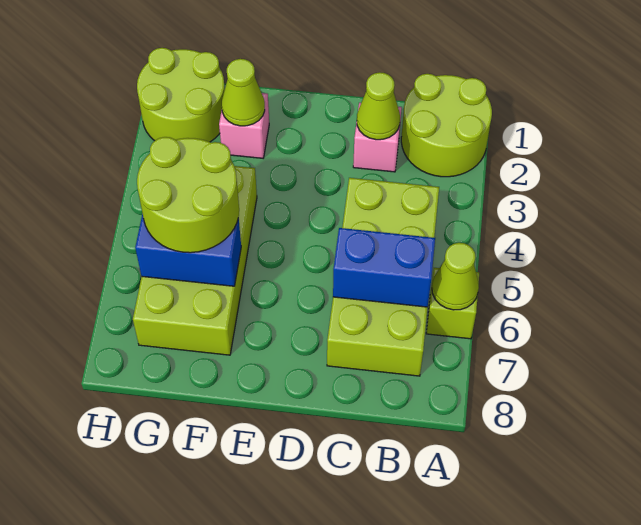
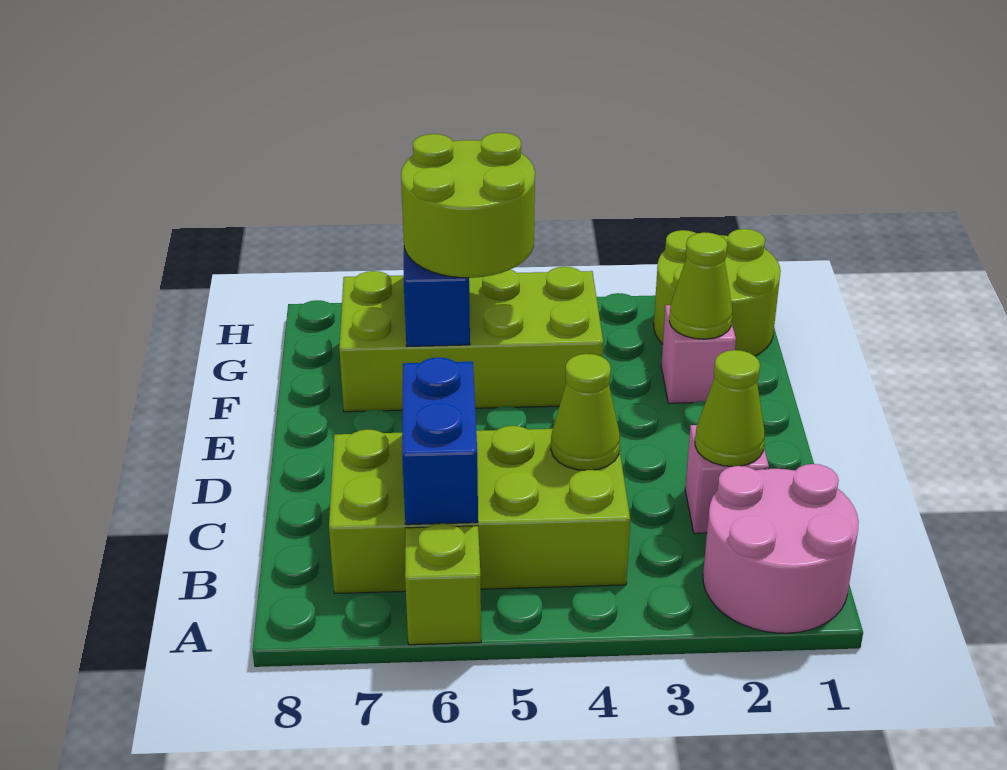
lime round brick A1:B2 level 1 -> pink round brick A1:B2 level 1
lime cone A6 level 2 -> lime cone C4 level 2

